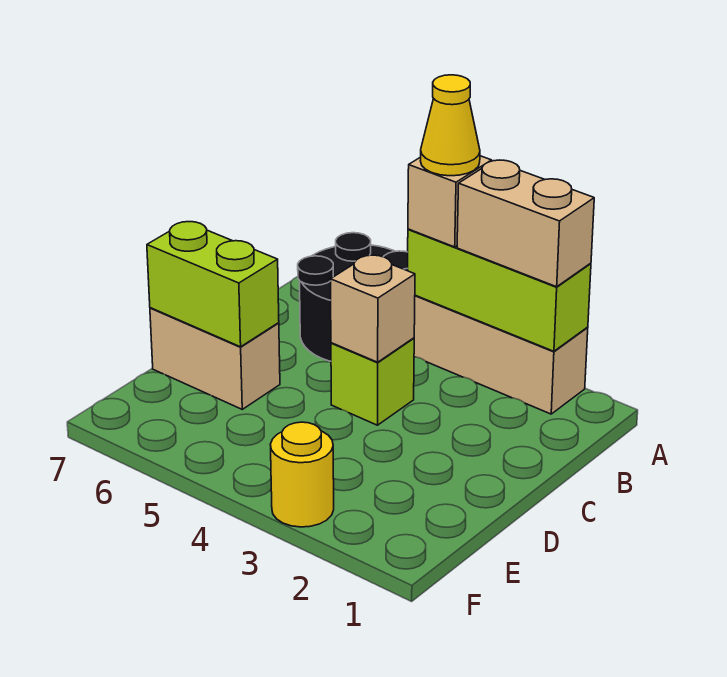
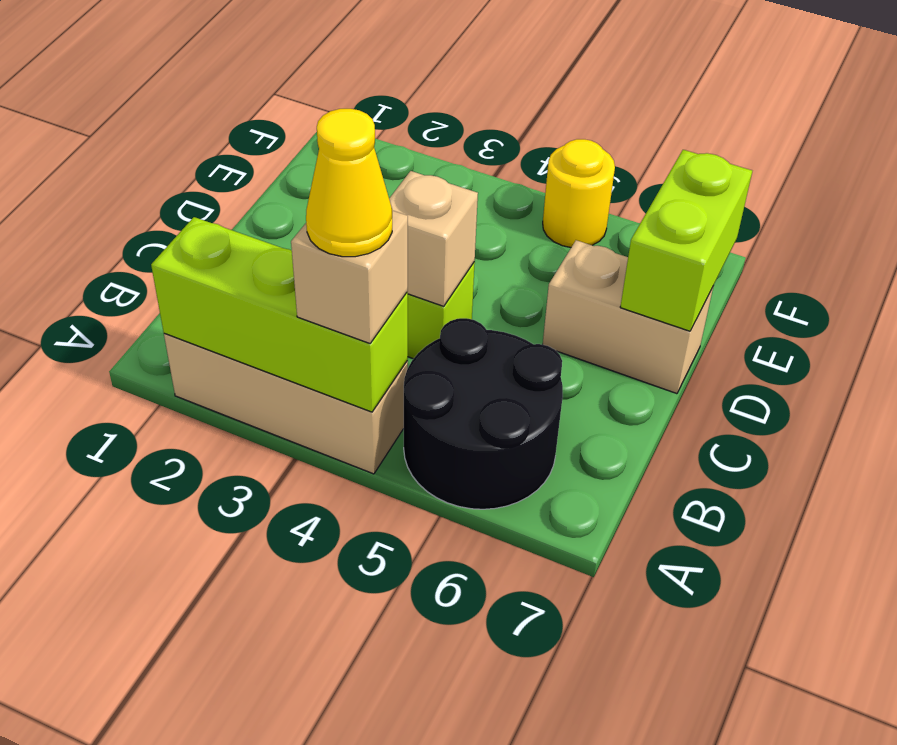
tan brick A2:A3 level 3 -> none
lime brick D6:D7 level 2 -> lime brick D7:E7 level 2
yellow round brick F3 level 1 -> yellow round brick F5 level 1

